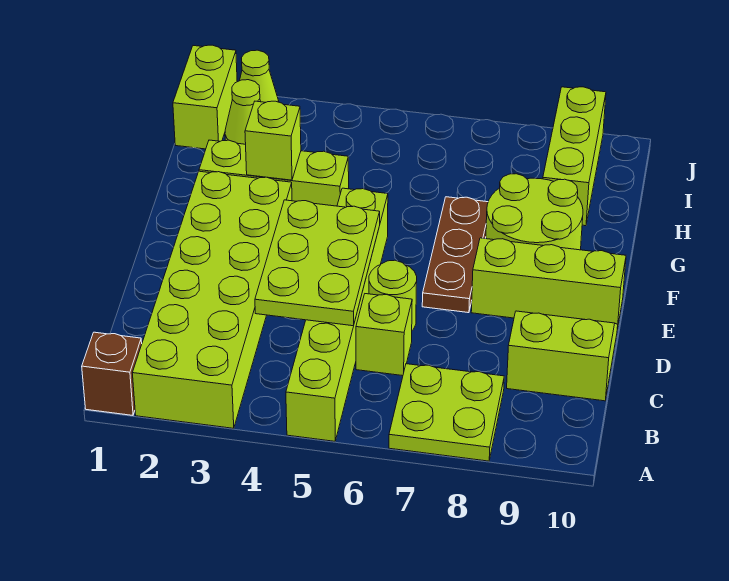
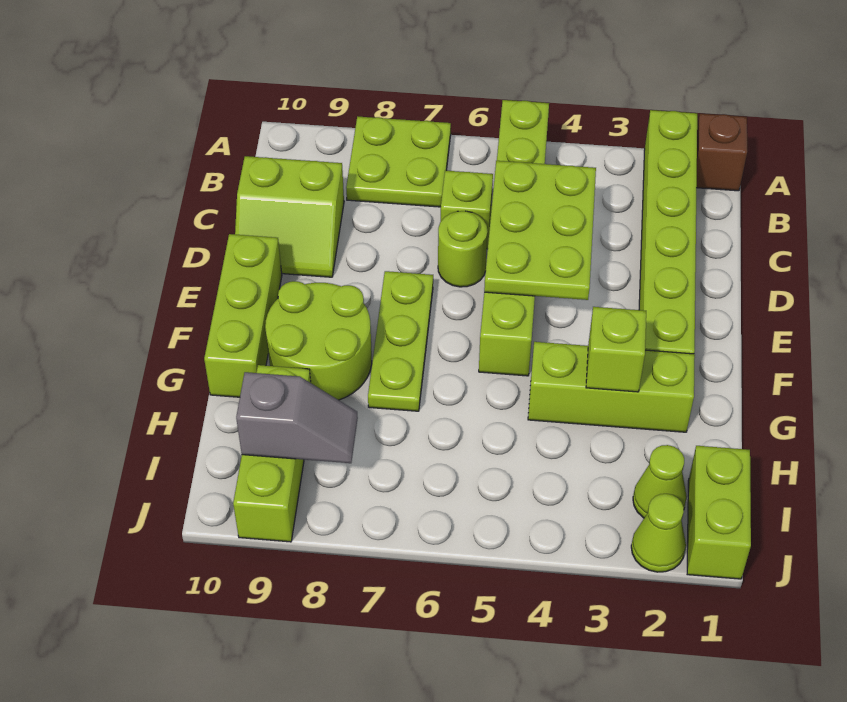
lime brick A2:F3 level 1 -> lime brick A2:F2 level 1
brown plate E7:G7 level 1 -> lime plate E7:G7 level 1
lime brick E8:E10 level 1 -> lime brick E10:G10 level 1
none -> grey slope I8:I9 level 2 top 9

